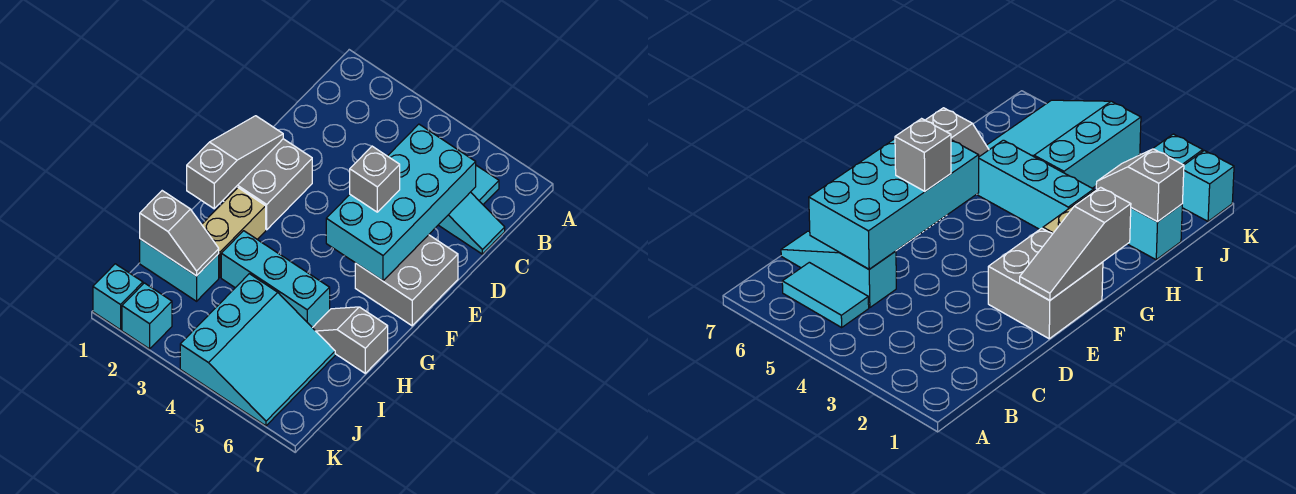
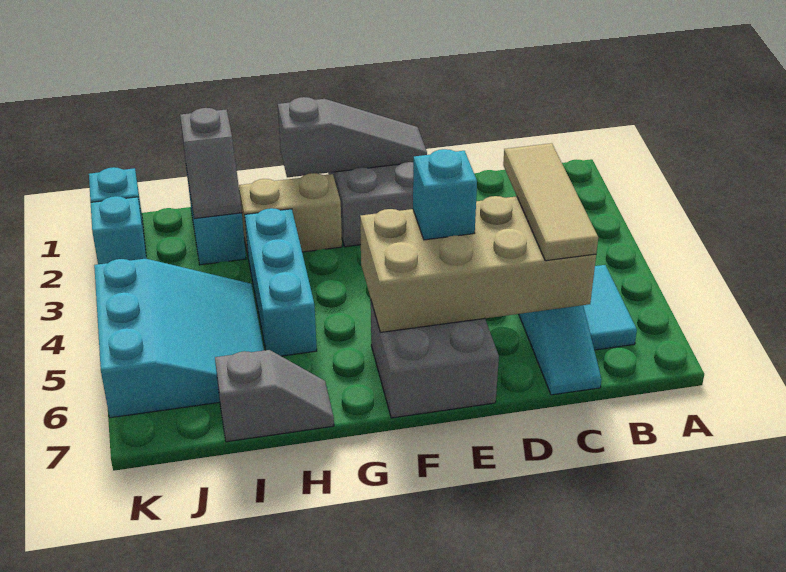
none -> tan tile C4:C6 level 3
cyan brick C5:F6 level 2 -> tan brick C5:F6 level 2
grey brick E5 level 3 -> cyan brick E5 level 3
grey slope H6:H7 level 1 top 7 -> grey slope H7:I7 level 1 top I
cyan slope I4:K6 level 1 top 4 -> cyan slope I4:K6 level 1 top K

